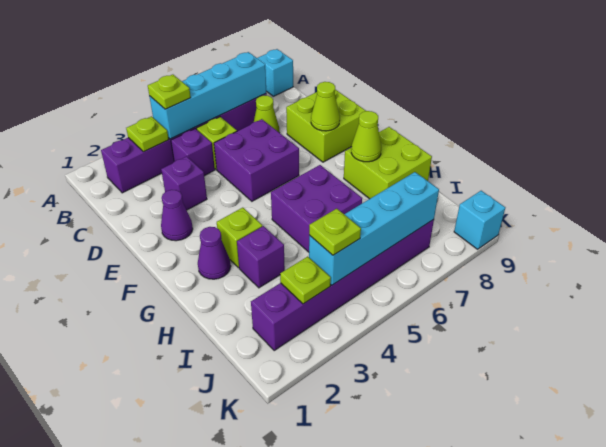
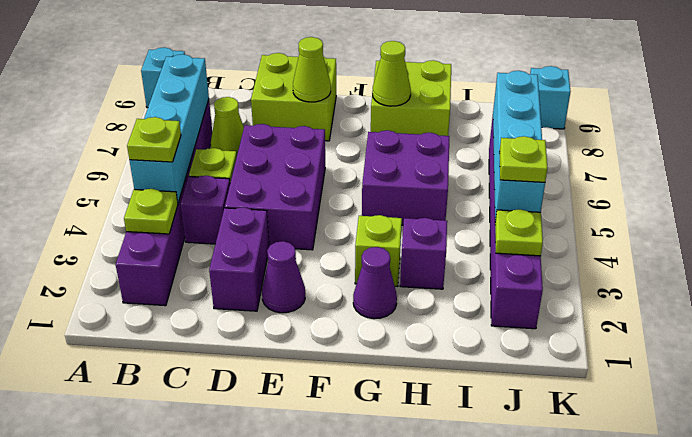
purple brick D3 level 1 -> purple brick D2:D3 level 1
purple brick D5:E6 level 1 -> purple brick D4:E6 level 1

